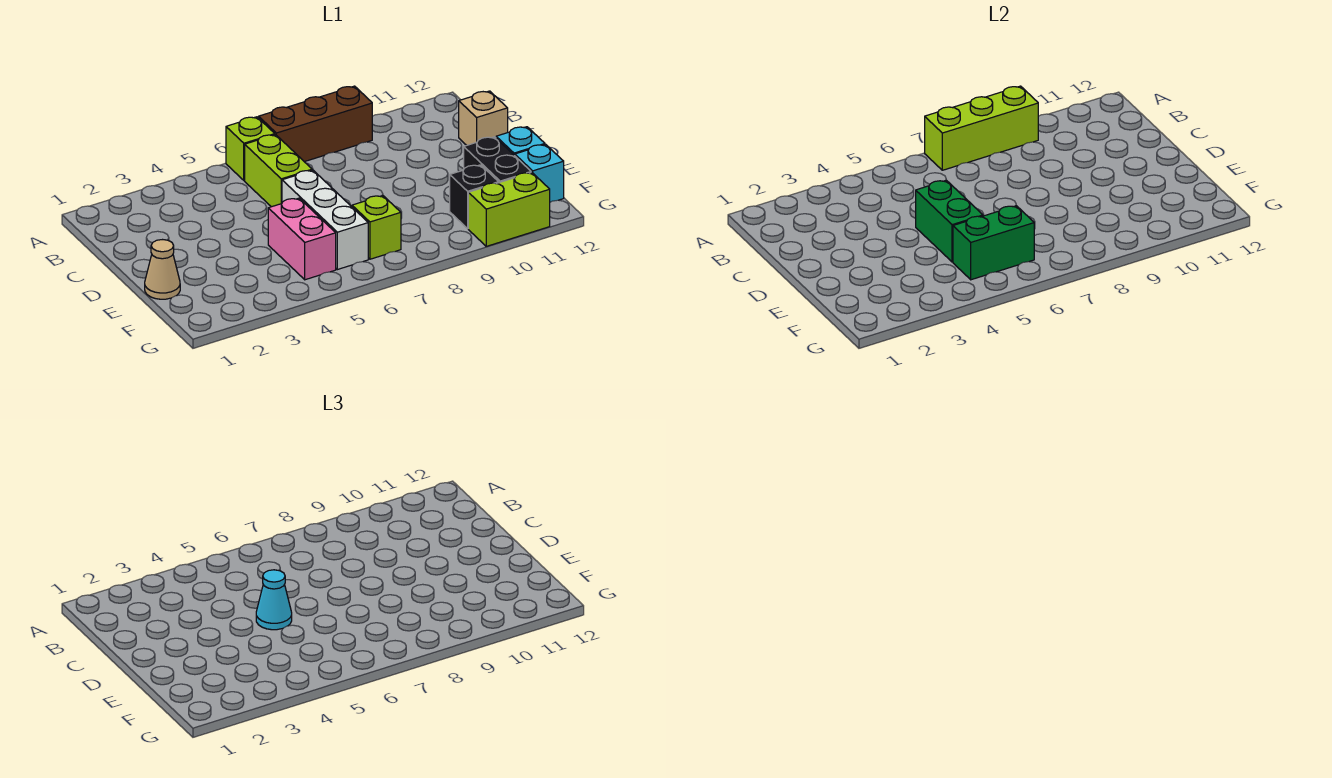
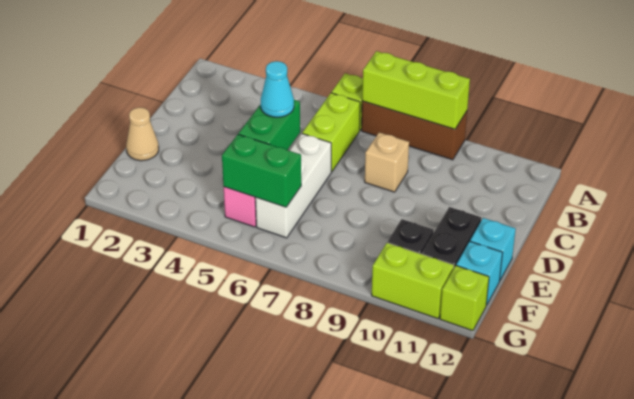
tan brick C12 level 1 -> tan brick C8 level 1
lime brick F7 level 1 -> lime brick G12 level 1

